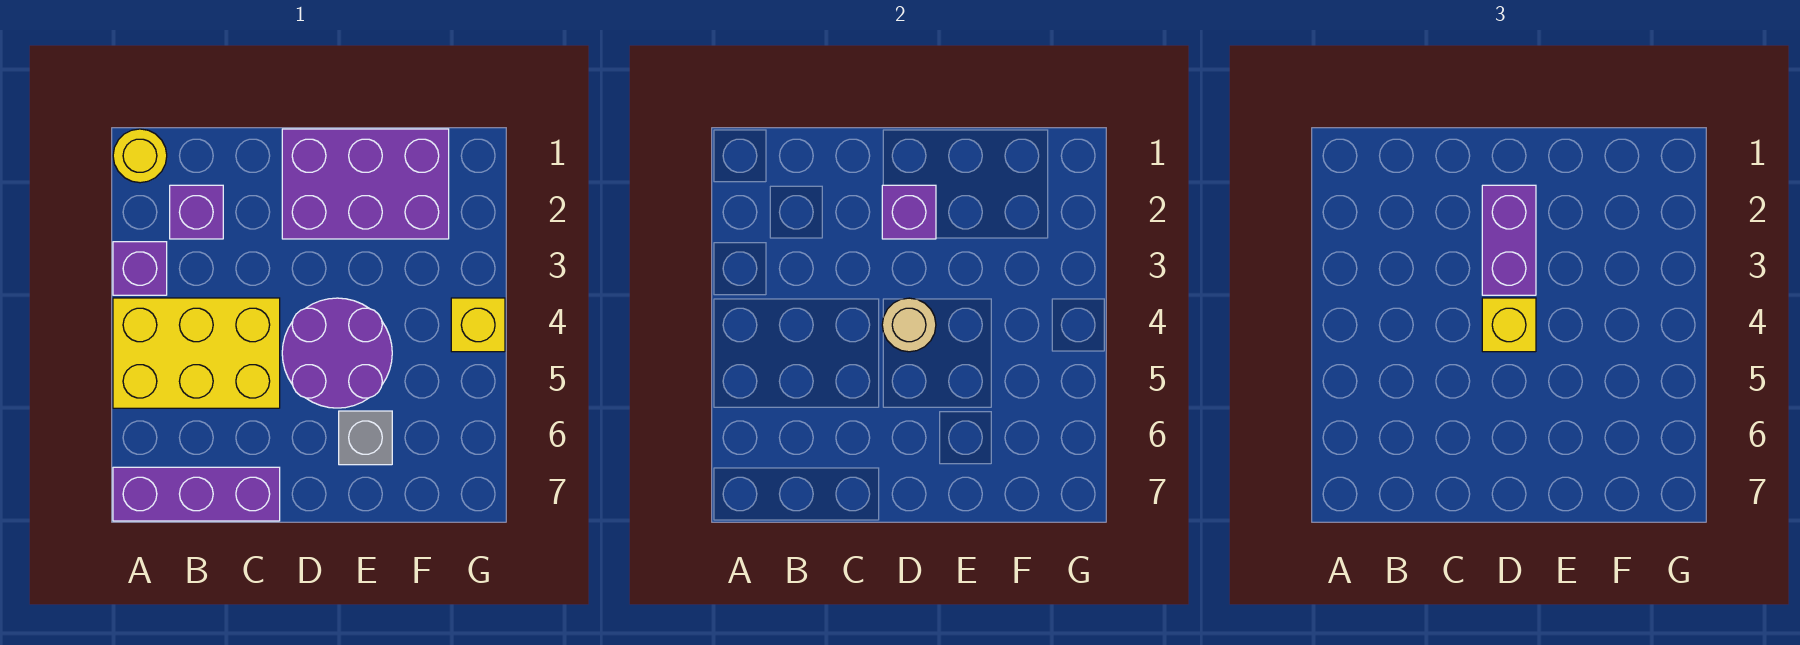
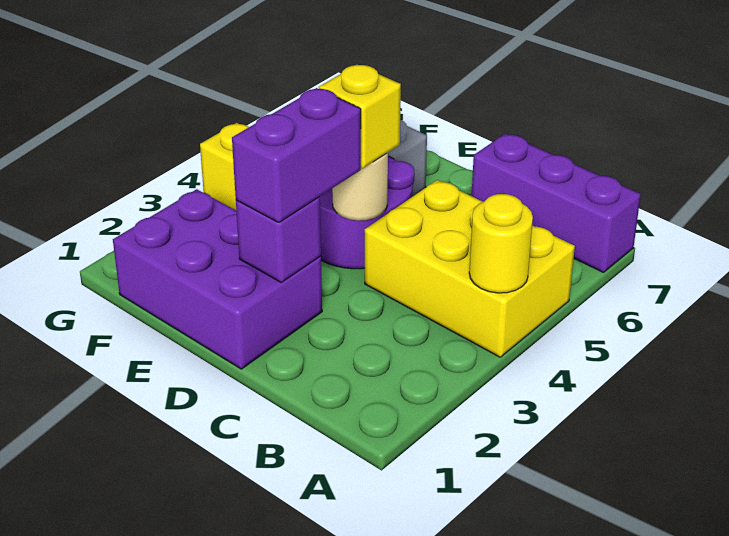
yellow round brick A1 level 1 -> yellow round brick A4 level 2
purple brick A3 level 1 -> none
purple brick B2 level 1 -> none

